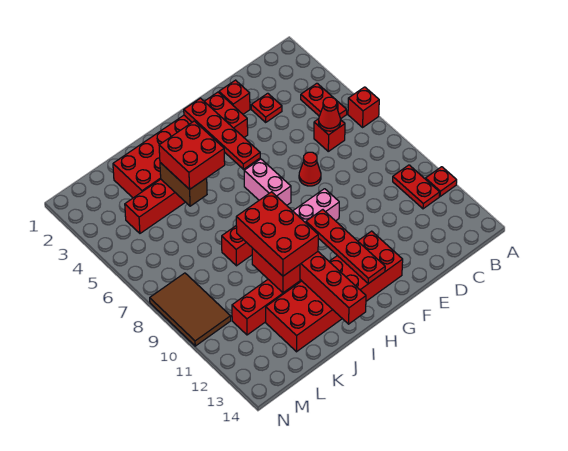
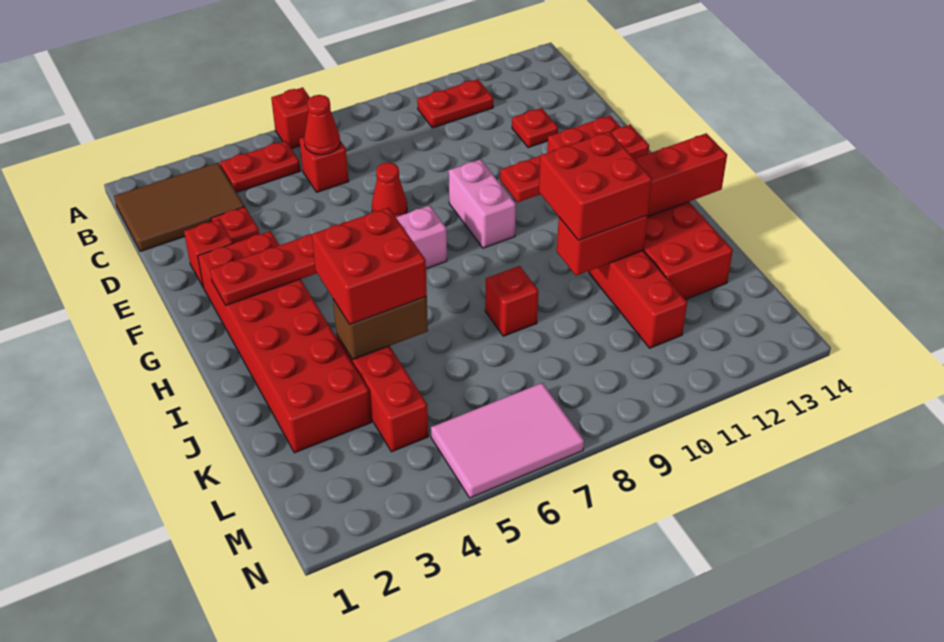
red plate A11 level 1 -> red plate D12 level 1
red brick I9:J11 level 3 -> red brick I10:J11 level 3
none -> pink tile M5:N7 level 1
brown tile M8:N10 level 1 -> brown tile B1:C3 level 1

